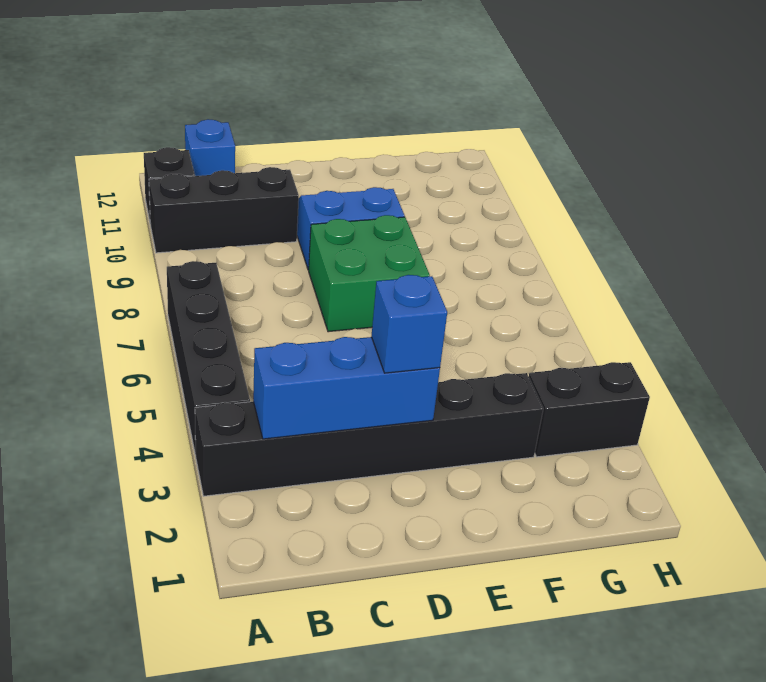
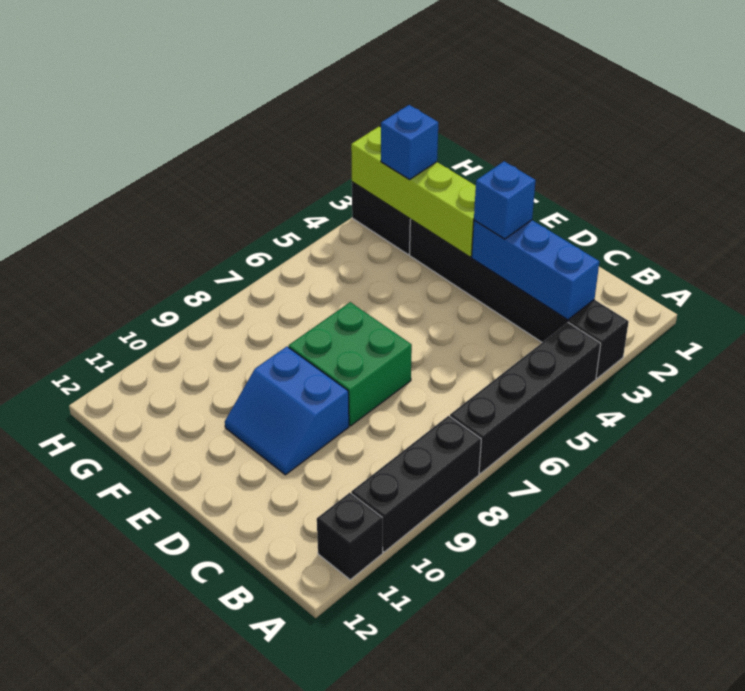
black brick A10:C10 level 1 -> black brick A8:A10 level 1
blue brick B12 level 1 -> blue brick G3 level 3
none -> lime brick E3:H3 level 2

